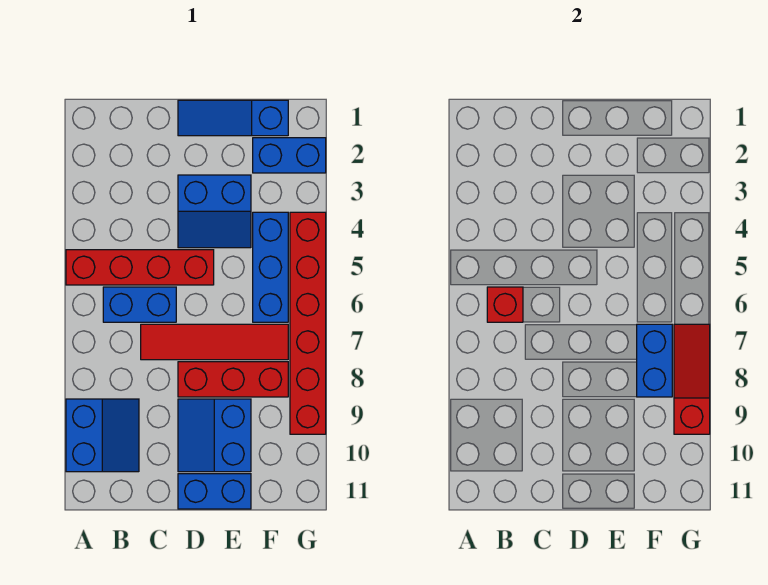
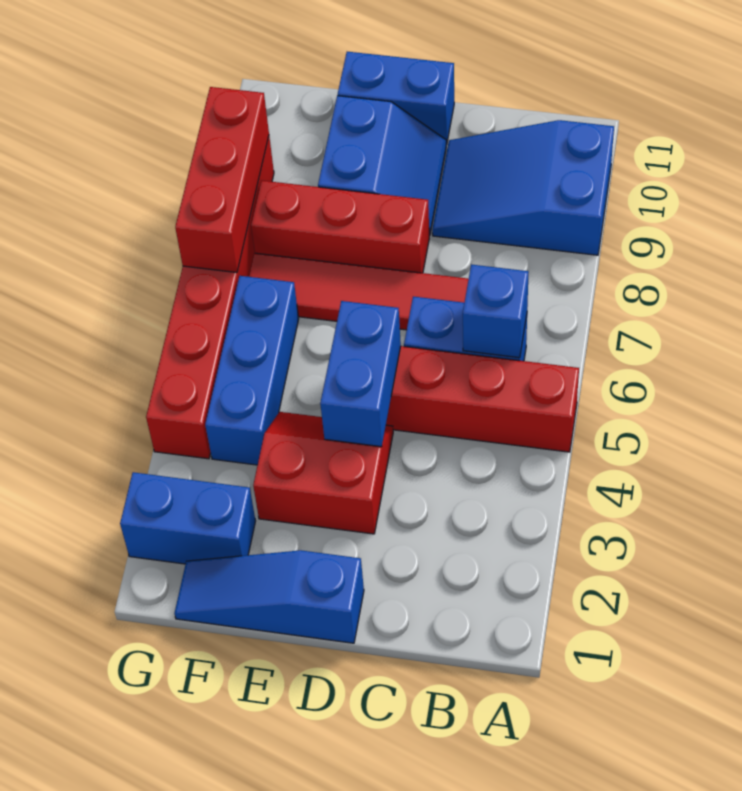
blue slope A9:B10 level 1 top A -> blue slope A9:C10 level 1 top A
red brick B6 level 2 -> blue brick B6 level 2
blue slope D1:F1 level 1 top F -> blue slope D1:F1 level 1 top D
blue slope D3:E4 level 1 top 3 -> red slope D3:E4 level 1 top 3
blue brick F7:F8 level 2 -> blue brick D4:D5 level 2
red slope G7:G9 level 2 top 9 -> red brick G7:G9 level 2

